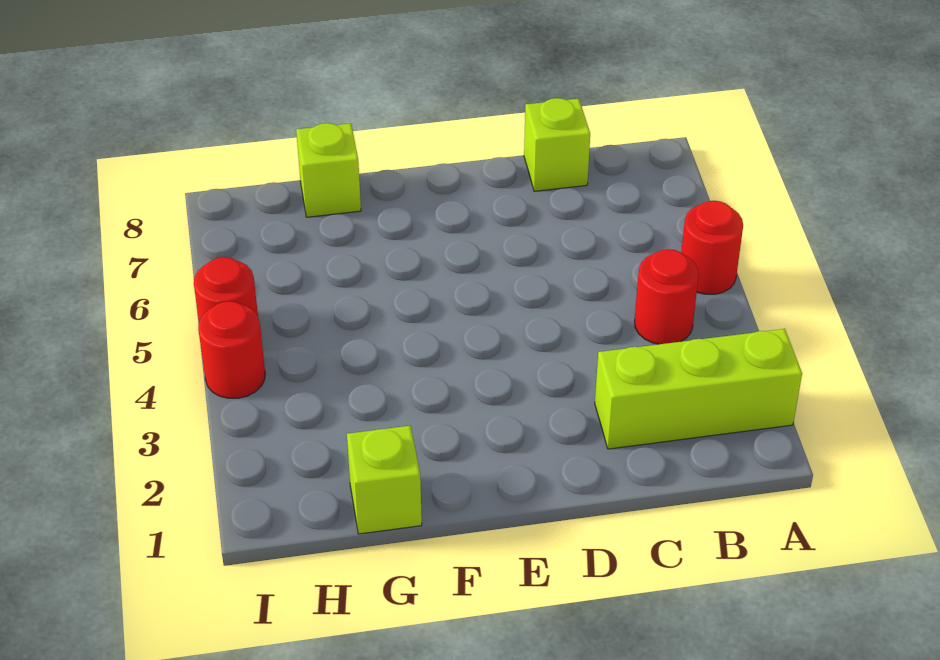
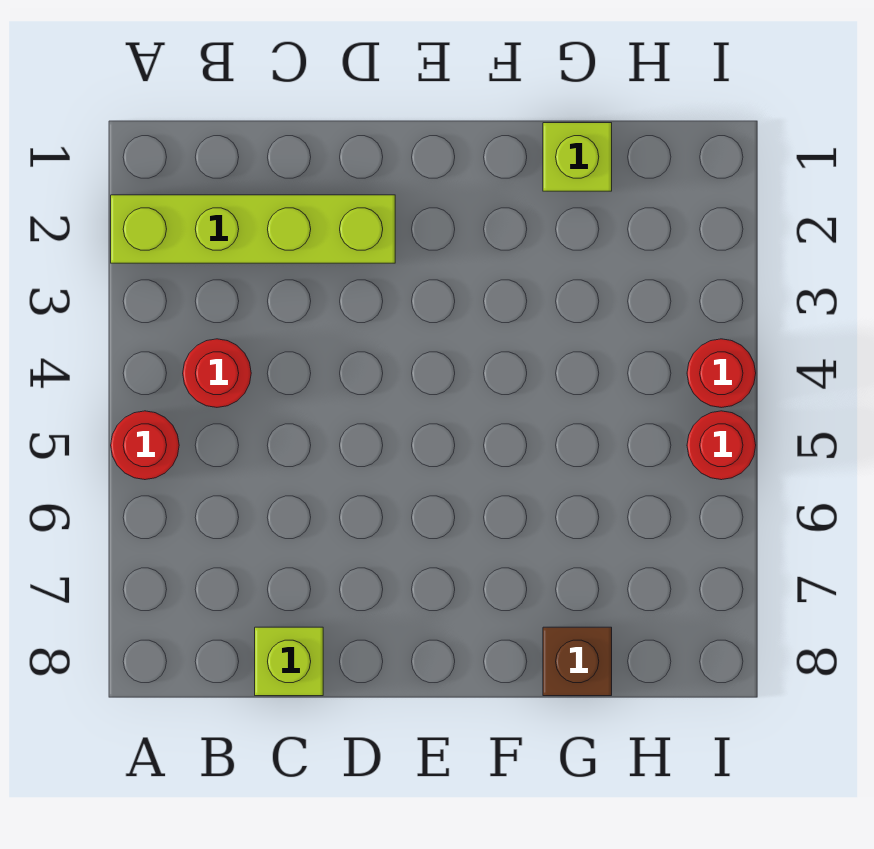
lime brick A2:C2 level 1 -> lime brick A2:D2 level 1
lime brick G8 level 1 -> brown brick G8 level 1

